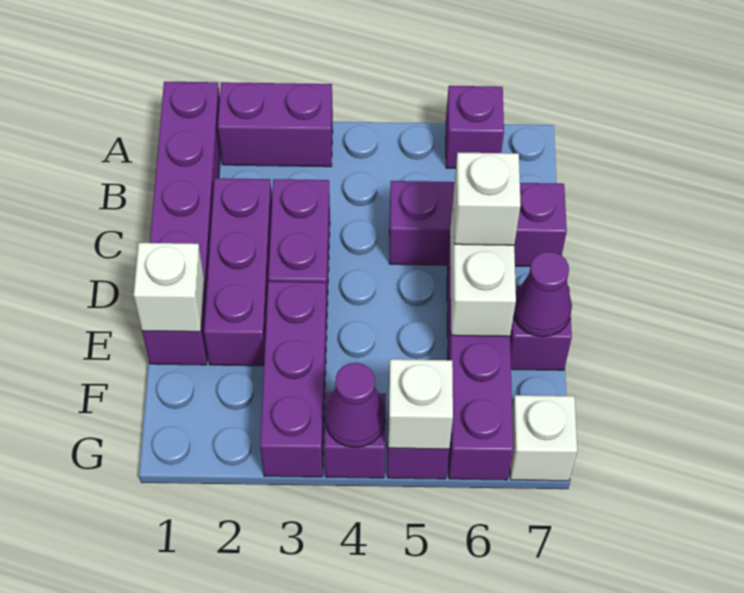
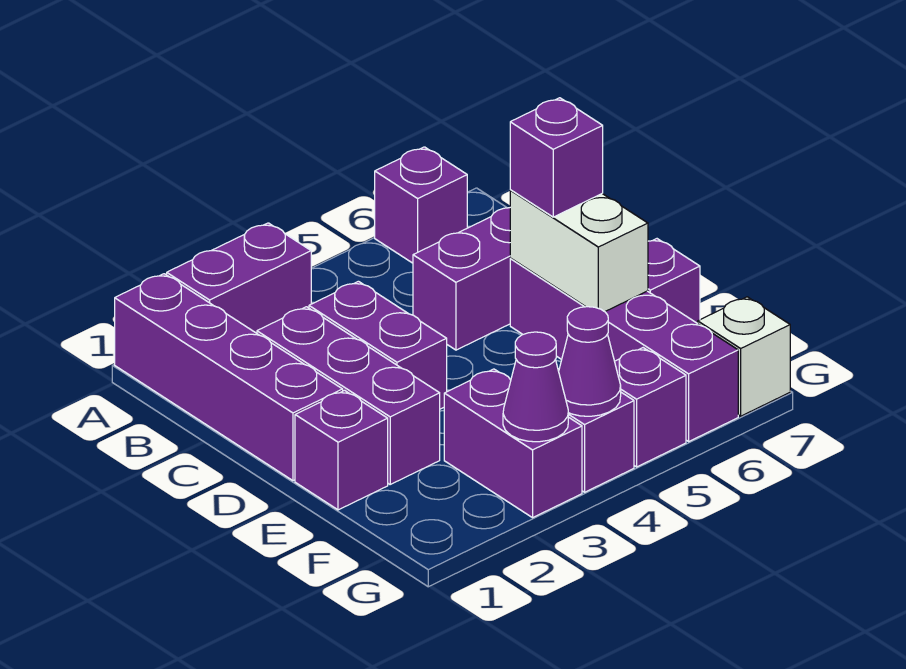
white brick D6 level 3 -> purple brick D6 level 3
white brick E1 level 2 -> none
purple brick E3:G3 level 1 -> purple brick F3:G3 level 1
purple cone E7 level 2 -> purple cone G3 level 2
white brick G5 level 2 -> none

